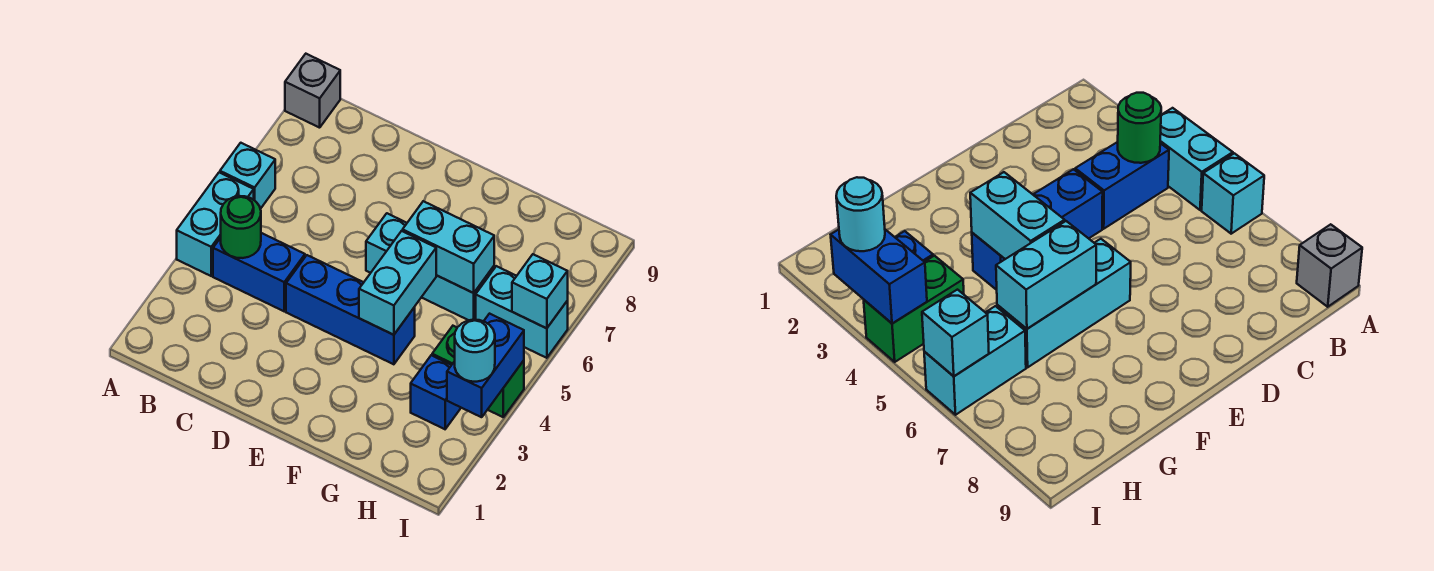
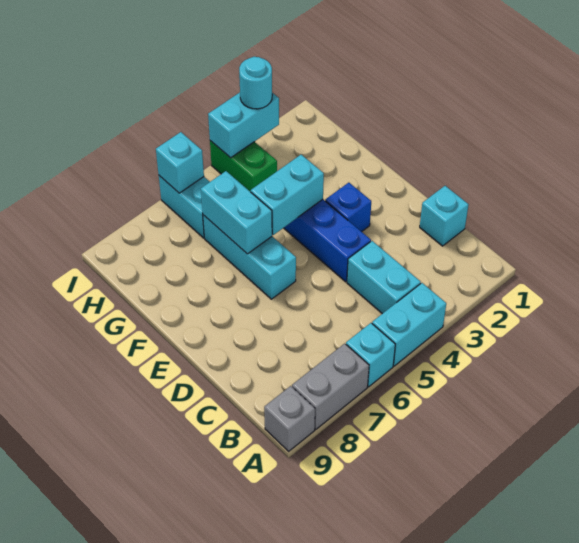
none -> grey brick A7:A8 level 1
blue brick B4:C4 level 1 -> cyan brick B4:C4 level 1
green round brick B4 level 2 -> none
none -> cyan brick C1 level 1
blue brick H3 level 1 -> blue brick E3 level 1
blue brick I3:I4 level 2 -> cyan brick I3:I4 level 2

